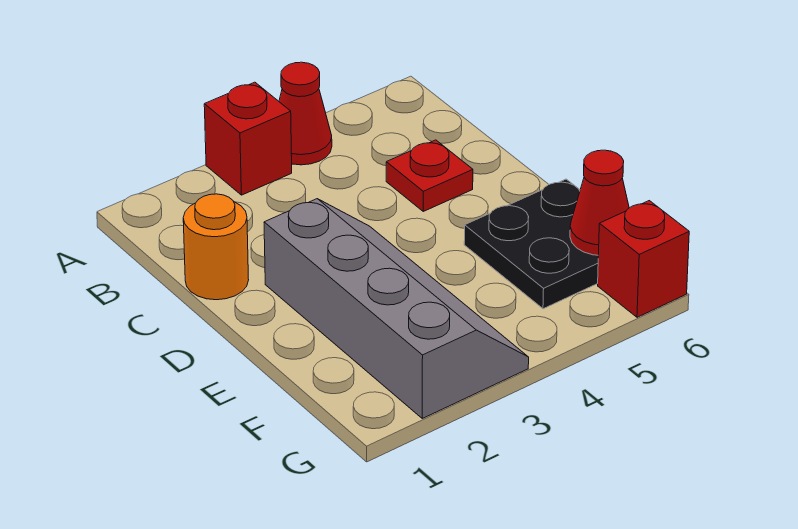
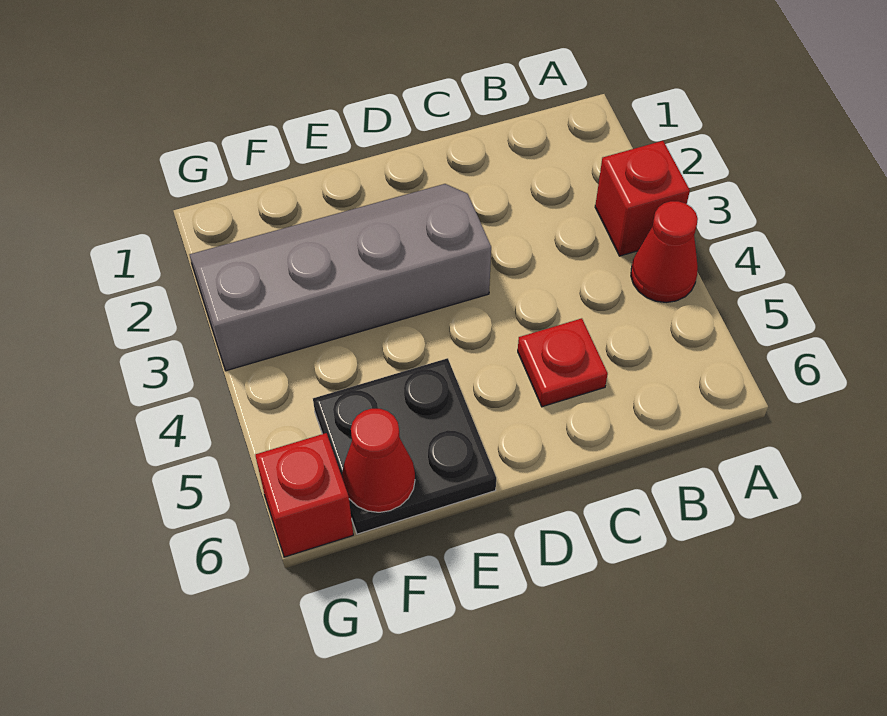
orange round brick C1 level 1 -> none
grey slope D2:G3 level 1 top 2 -> grey slope D2:G3 level 1 top 3

